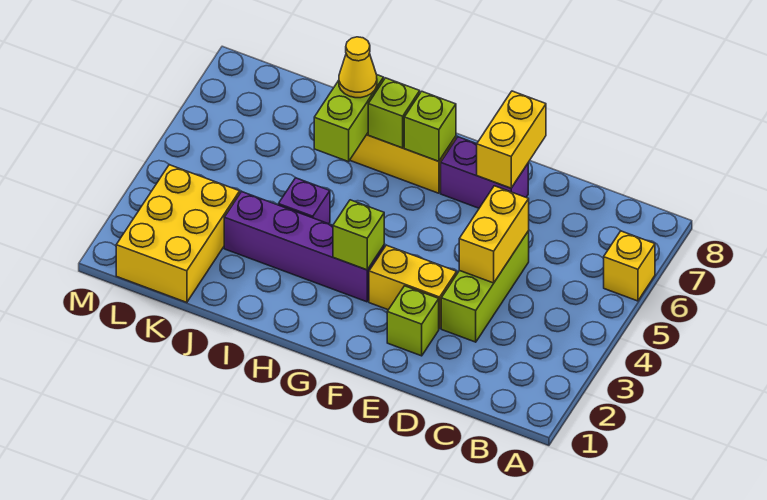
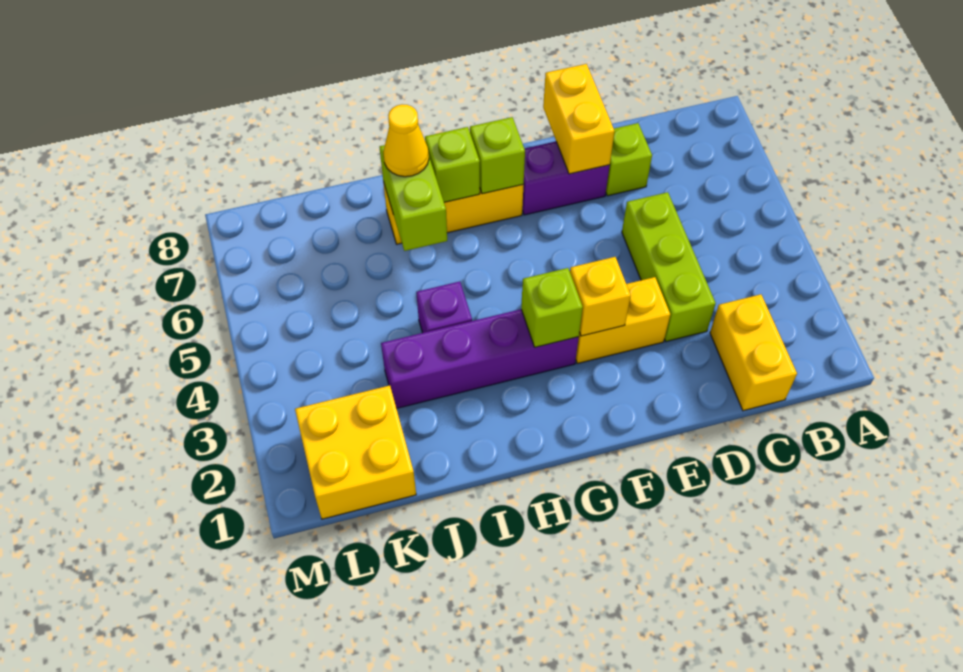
yellow brick A6 level 1 -> yellow brick F3 level 2
yellow brick D4:D5 level 2 -> yellow brick C1:C2 level 1
lime brick E2 level 1 -> lime brick D7 level 1
yellow brick K1:L3 level 1 -> yellow brick K1:L2 level 1

